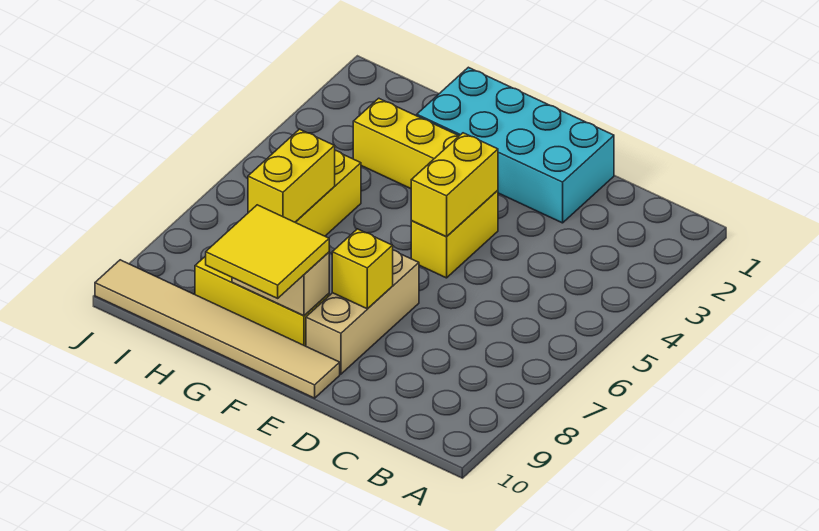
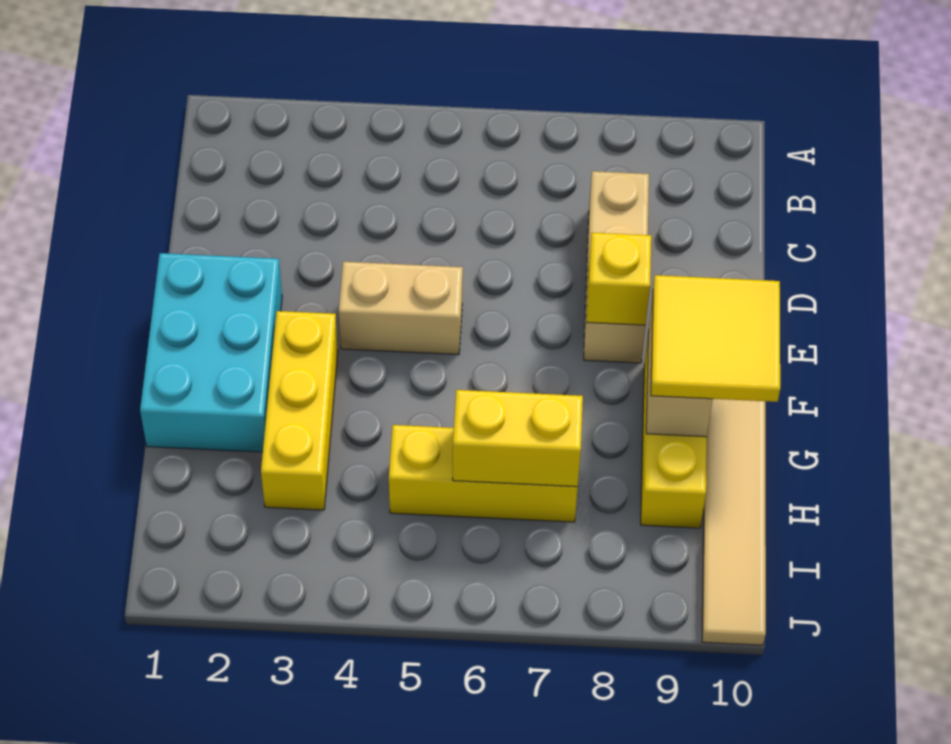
cyan brick D1:G2 level 1 -> cyan brick E1:G2 level 1
yellow brick E4:E5 level 1 -> tan brick E4:E5 level 1
yellow brick E4:E5 level 2 -> none
tan brick E7:E9 level 1 -> tan brick C8:E8 level 1

